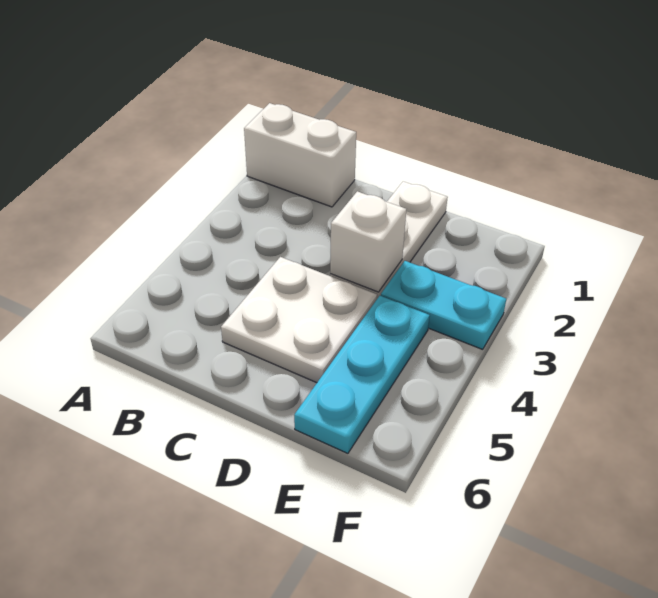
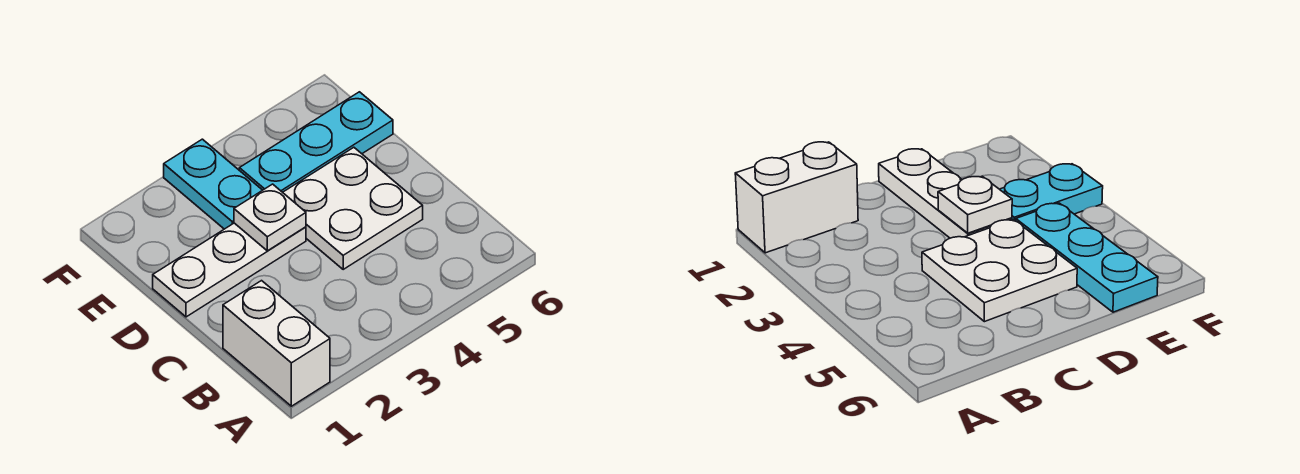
white brick D3 level 2 -> white plate D3 level 2

